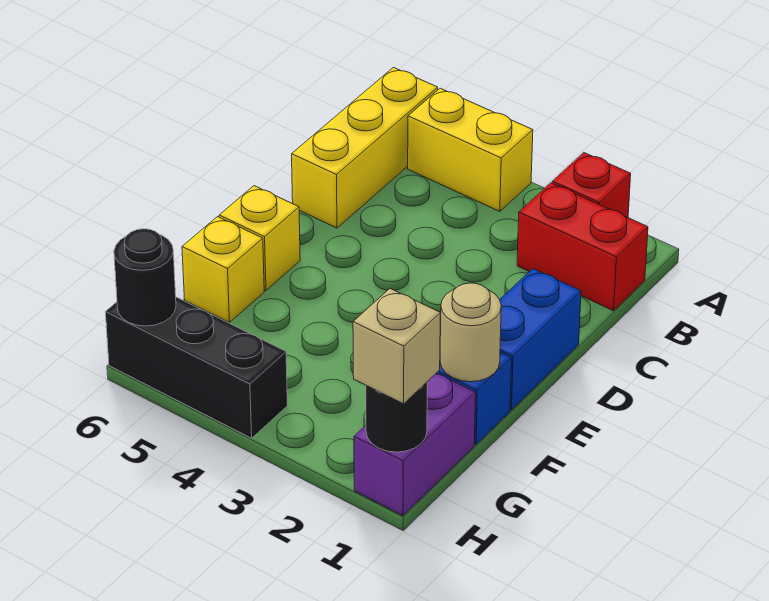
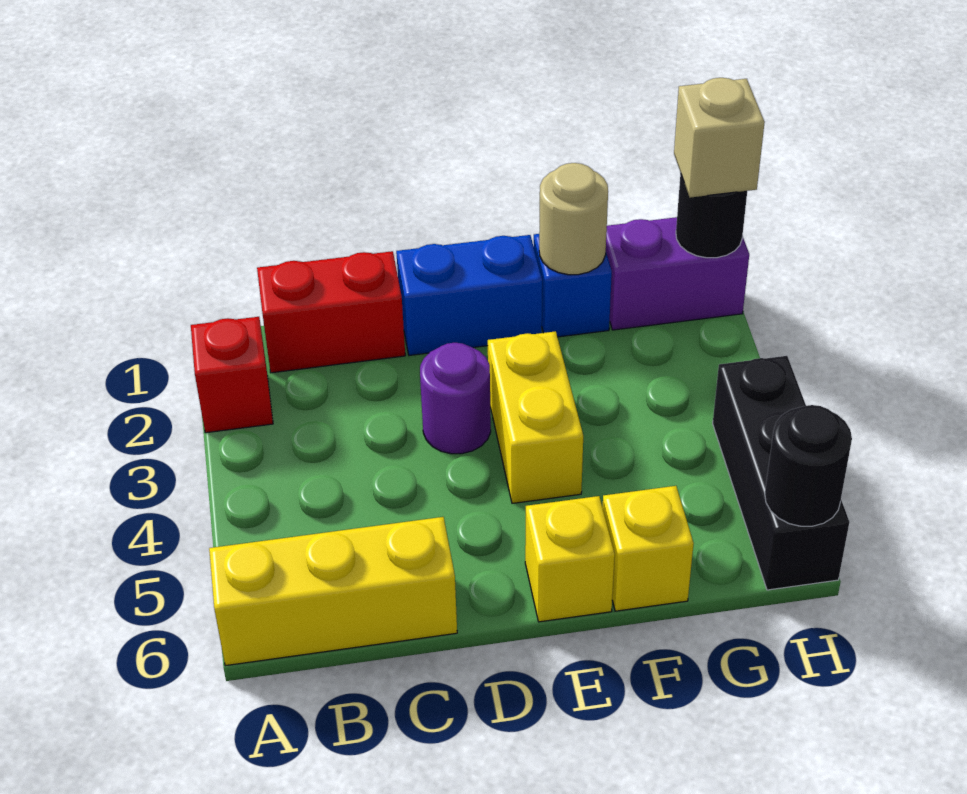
yellow brick A4:A5 level 1 -> yellow brick E3:E4 level 1
red brick B1:B2 level 1 -> red brick B1:C1 level 1
none -> purple round brick D3 level 1

